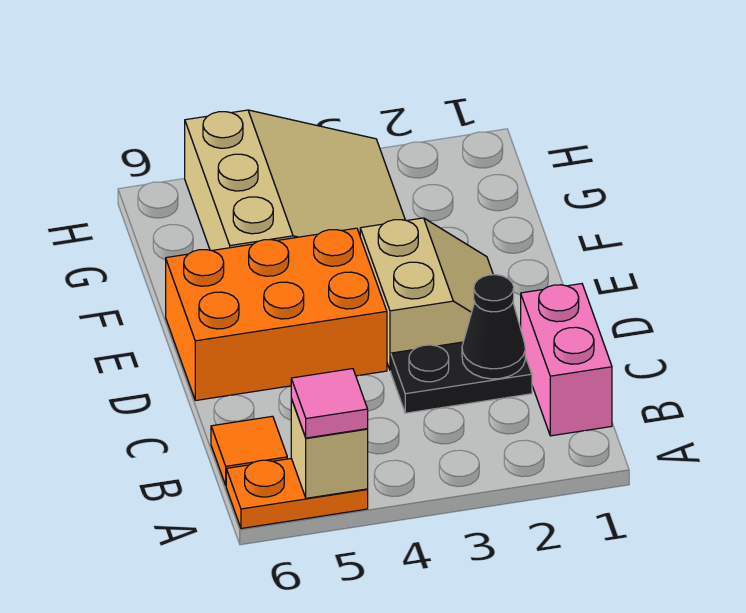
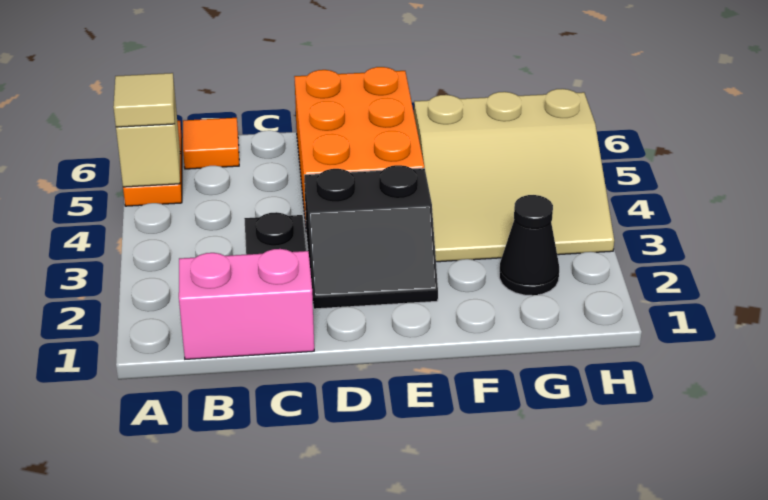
pink tile A5 level 3 -> tan tile A5 level 3
black cone C2 level 2 -> black cone G2 level 1
tan slope D2:E3 level 1 top 3 -> black slope D2:E3 level 1 top 3

